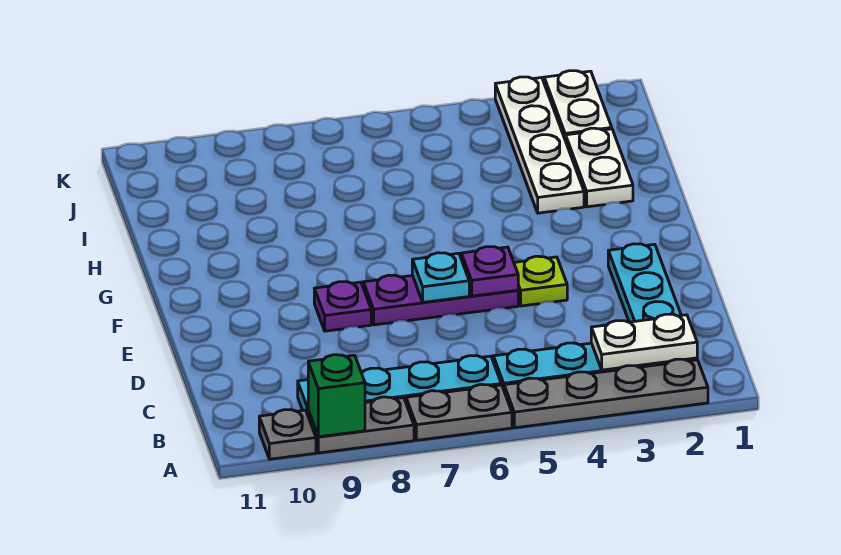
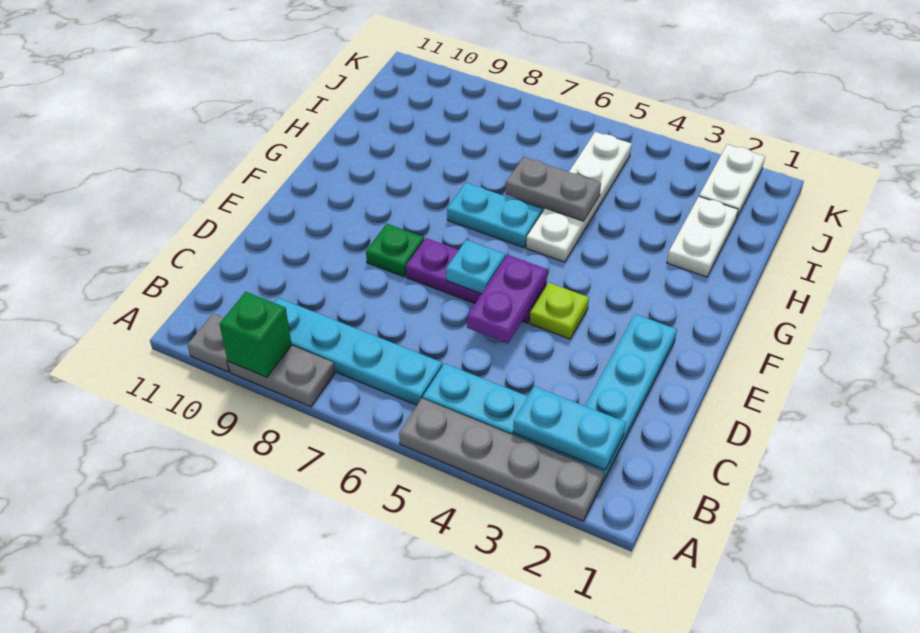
grey plate A6:A7 level 1 -> grey plate H5:H6 level 2
white plate B2:B3 level 2 -> cyan plate B2:B3 level 2
purple plate E5 level 2 -> purple plate D5:E5 level 2
purple plate E8 level 1 -> green plate E8 level 1
none -> cyan plate G6:G7 level 1
white plate H3:K3 level 1 -> white plate G5:J5 level 1

